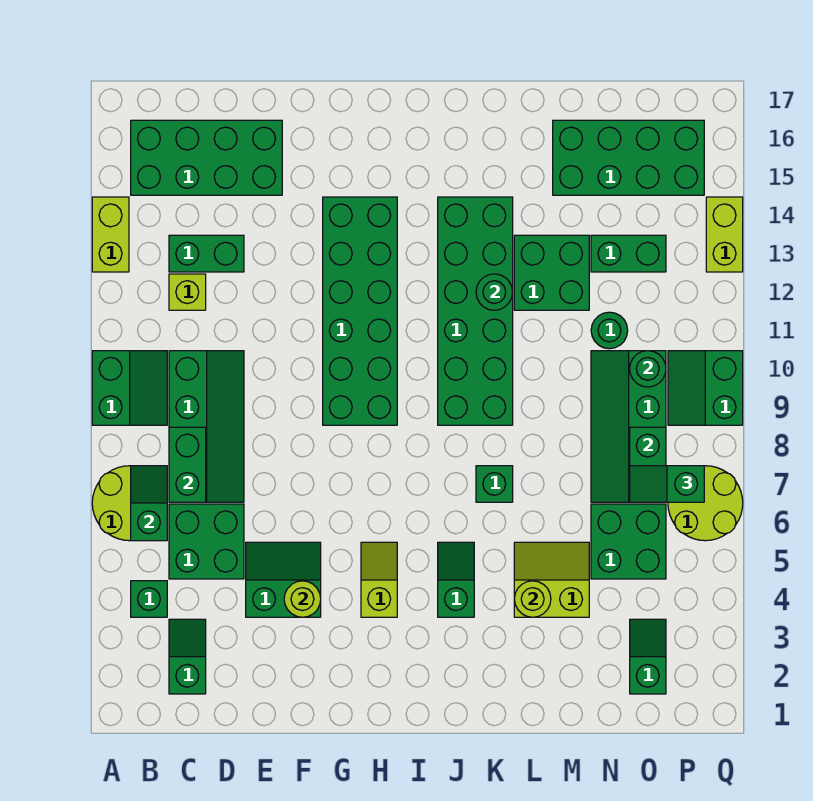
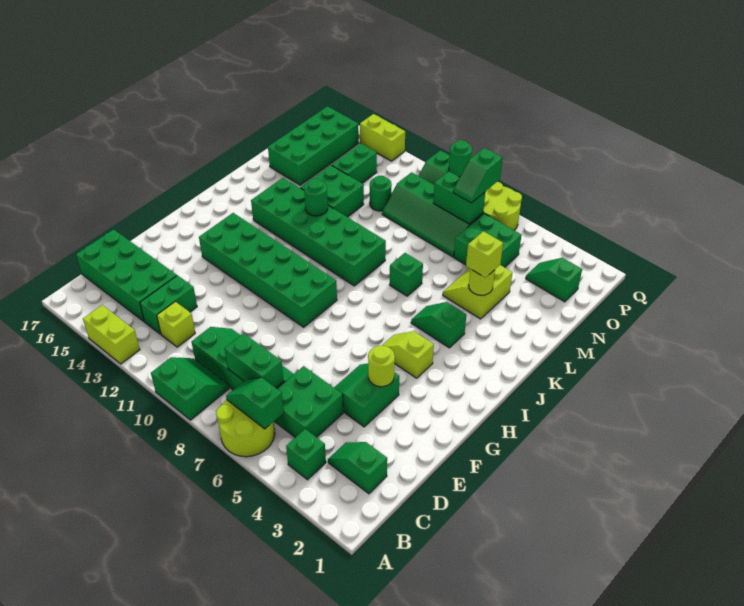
green brick B15:E16 level 1 -> green brick C14:D17 level 1
none -> lime brick L4 level 3
green round brick O10 level 2 -> green round brick Q9 level 2

